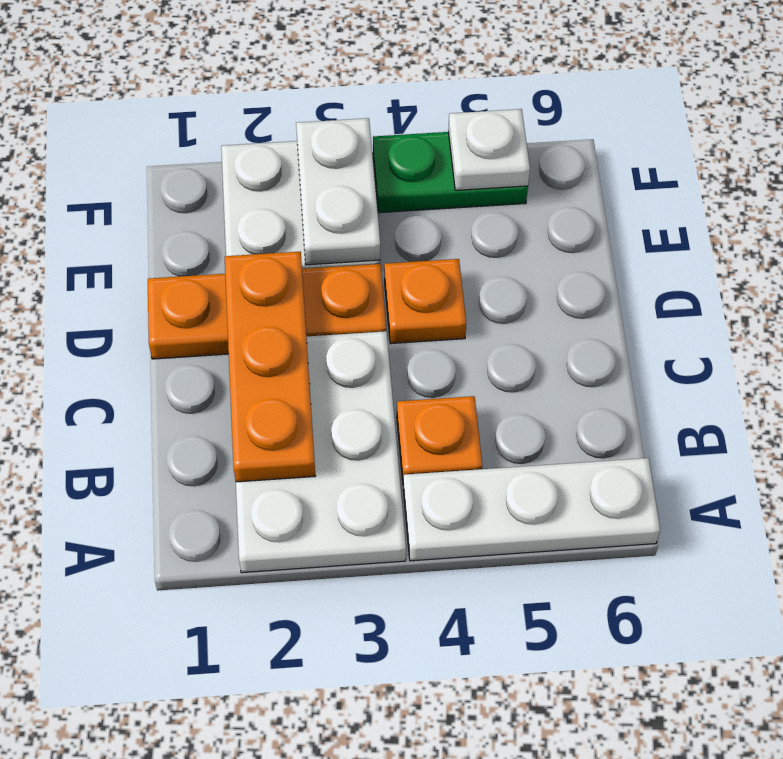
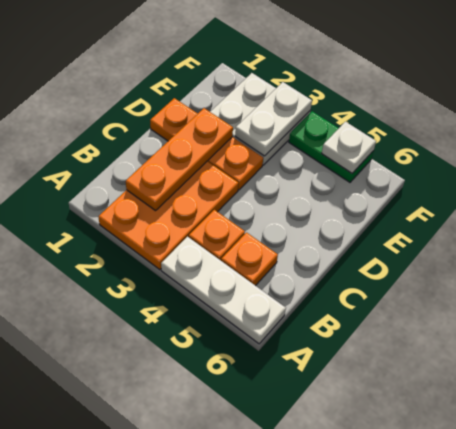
white plate A2:C3 level 1 -> orange plate A2:C3 level 1
orange plate D4 level 1 -> orange plate B5 level 1

